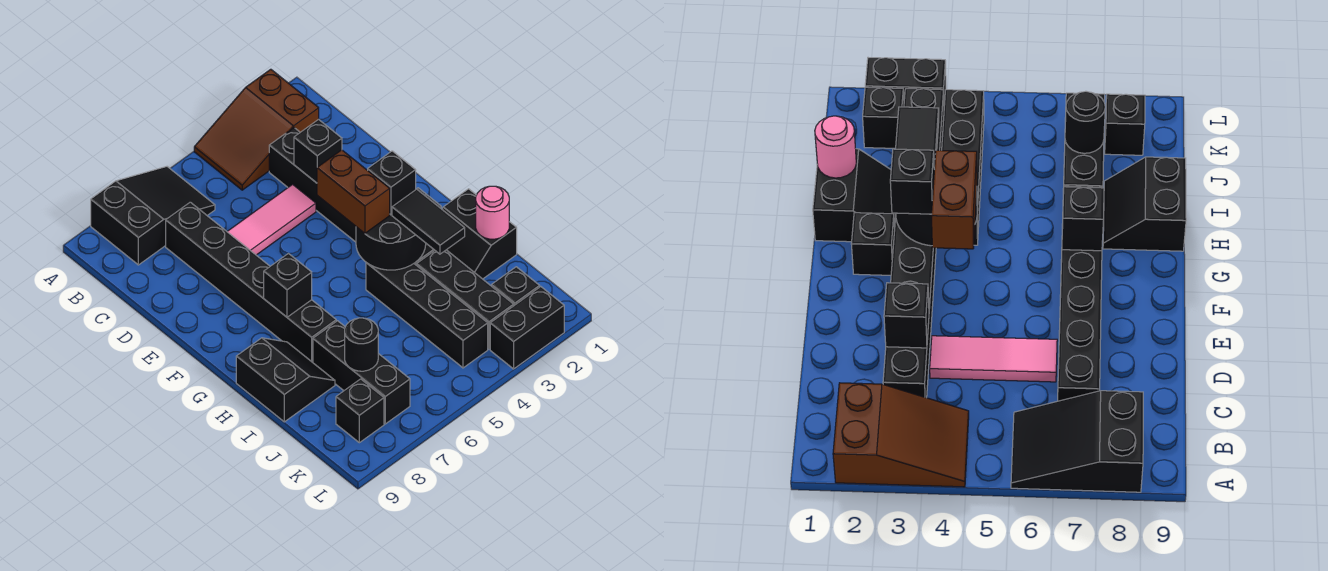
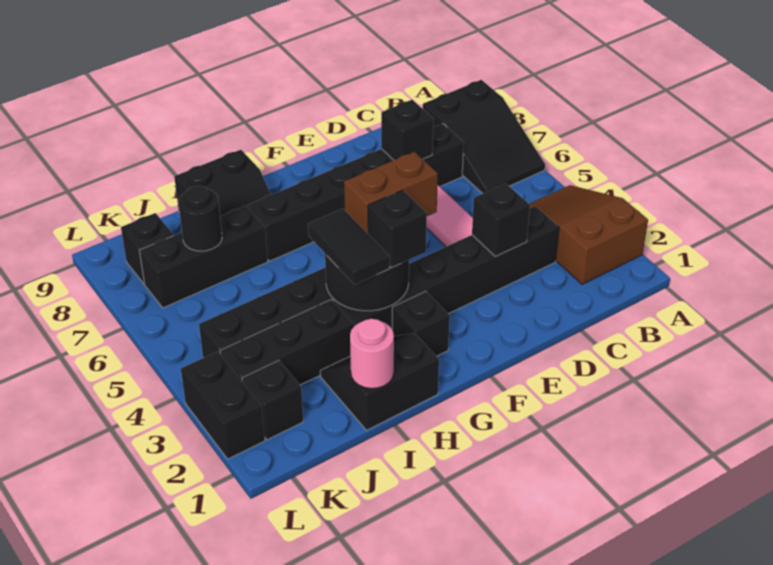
black brick G7 level 2 -> black brick D7 level 2
black tile H3:I3 level 3 -> black tile H3:H4 level 3

